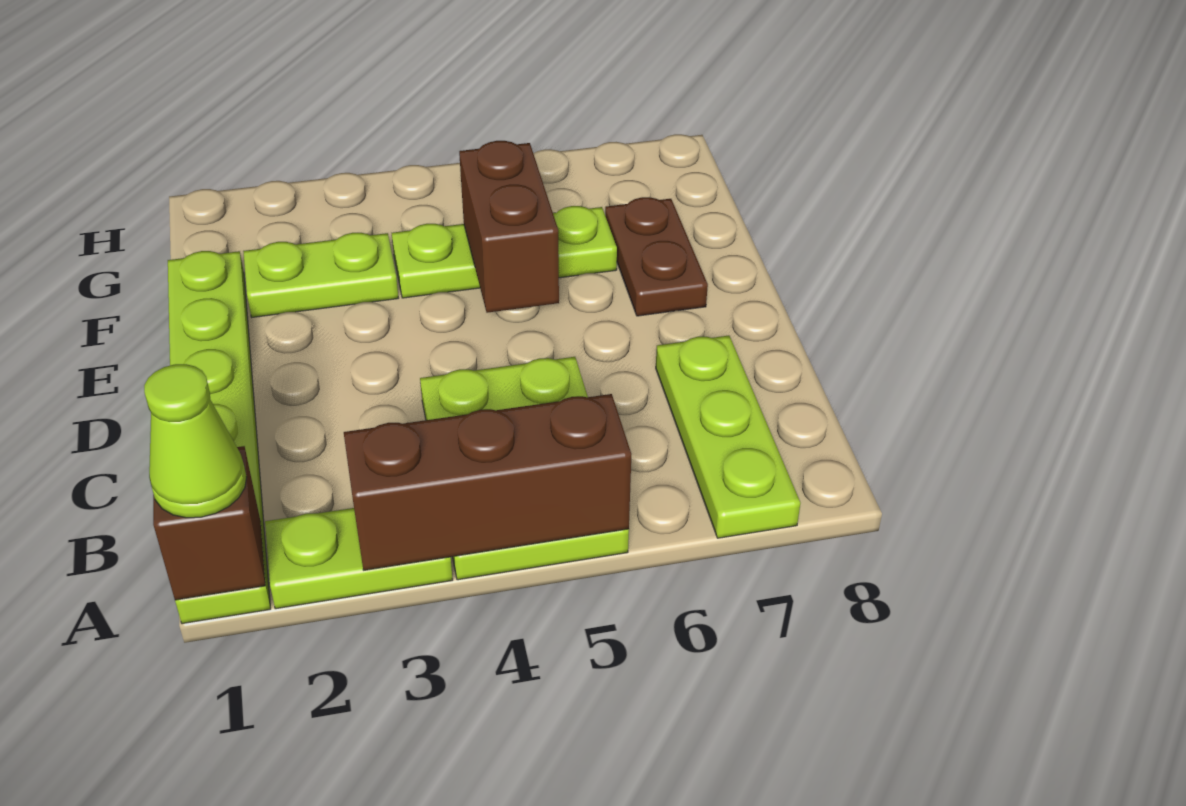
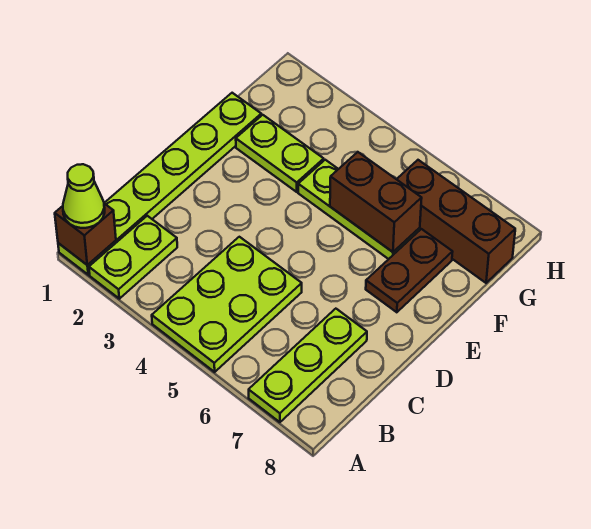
lime plate A2:A3 level 1 -> lime plate A2:B2 level 1
brown brick A3:A5 level 2 -> brown brick G6:G8 level 1
brown brick E5:F5 level 2 -> brown brick F5:F6 level 2

